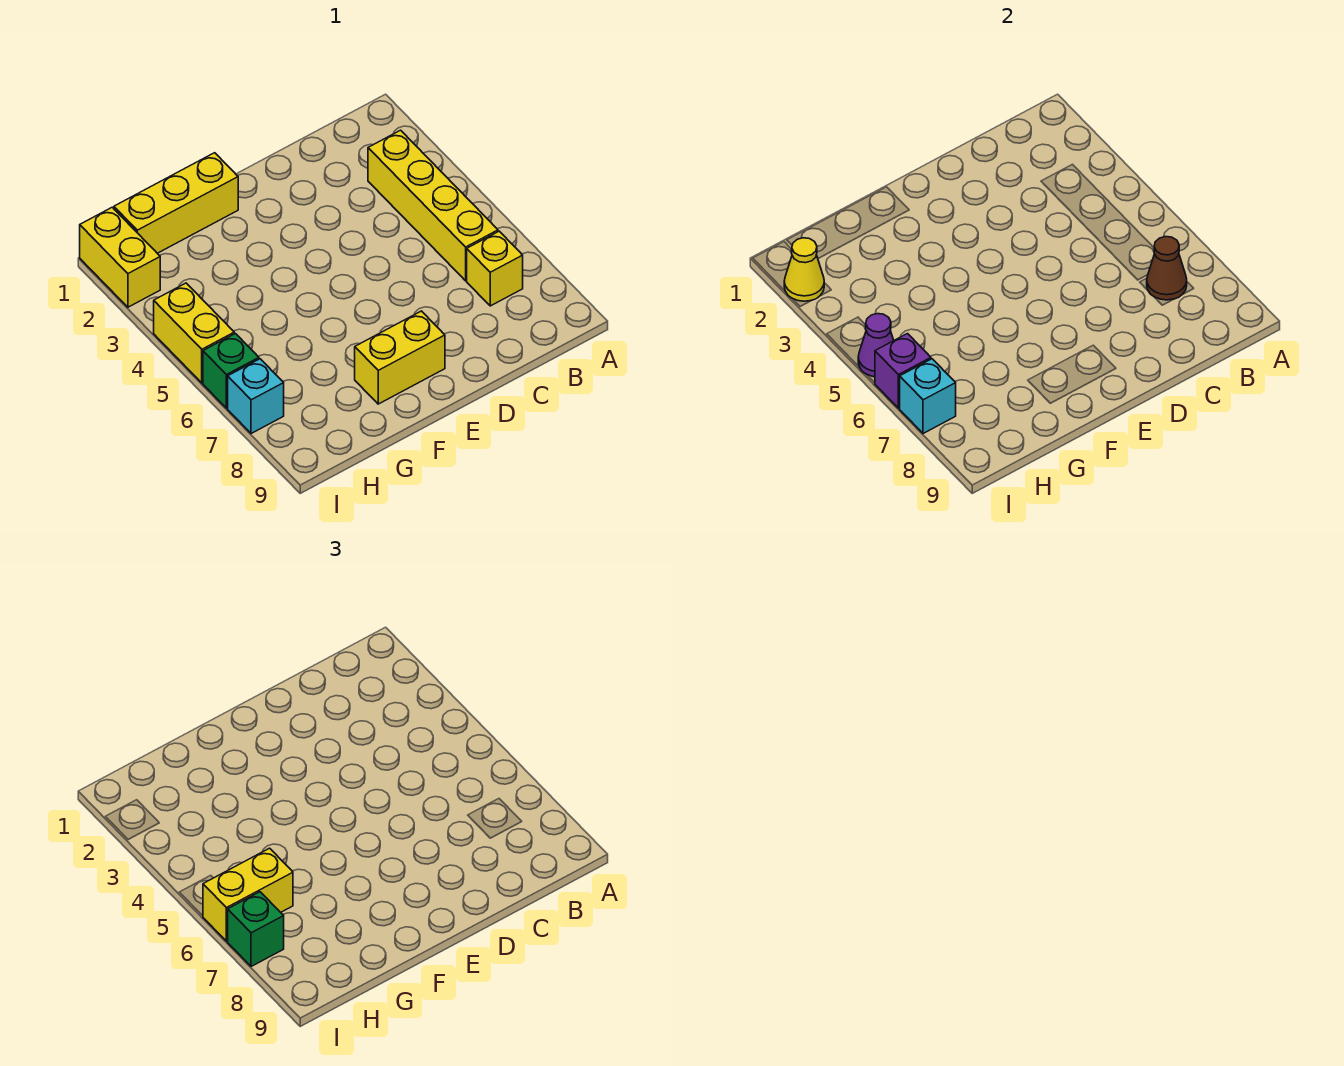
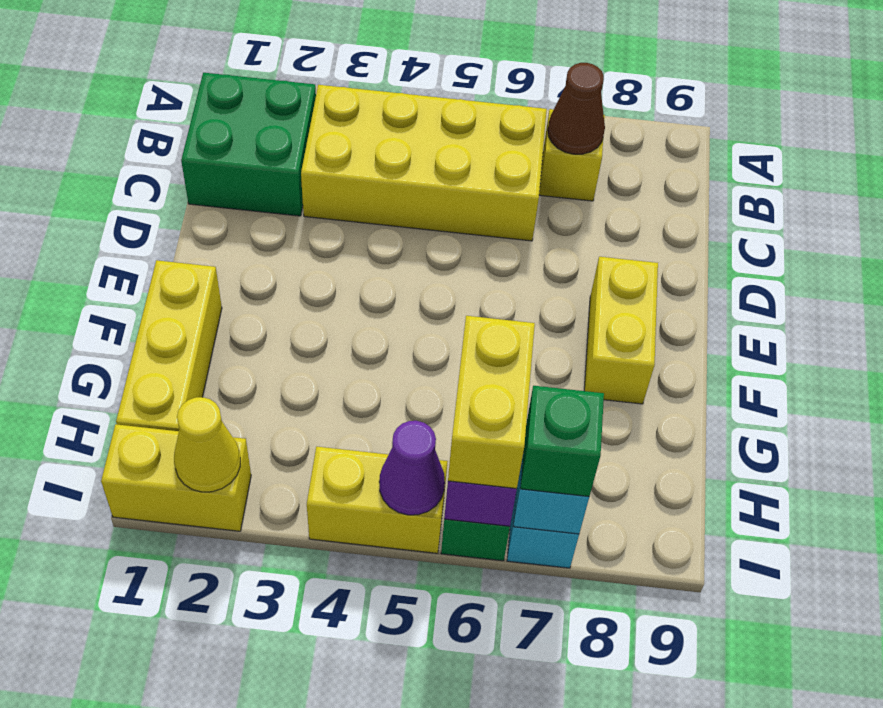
none -> green brick B1:C2 level 1
yellow brick B3:B6 level 1 -> yellow brick B3:C6 level 1

